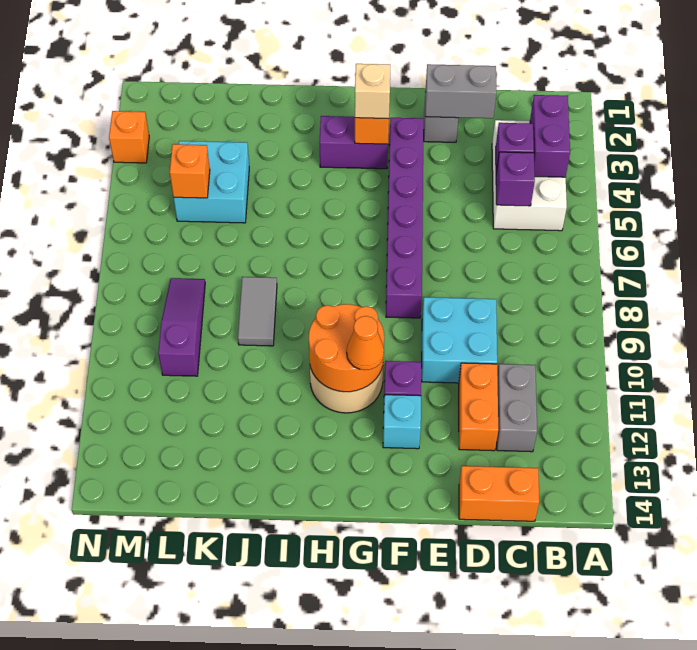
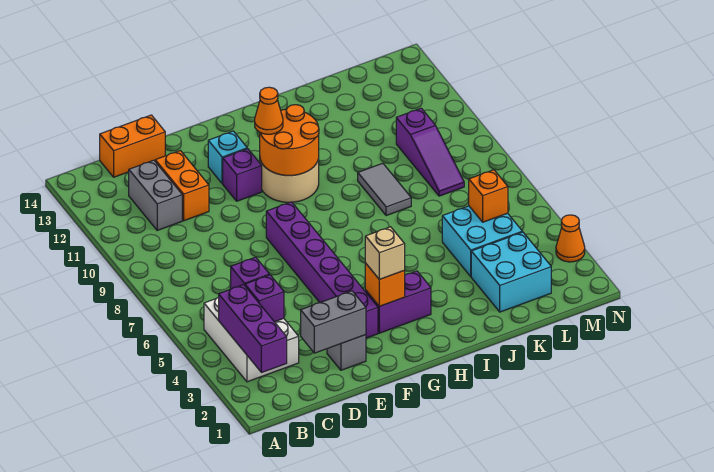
purple brick B3:B4 level 2 -> purple brick B2:B4 level 2
cyan brick D9:E10 level 1 -> cyan brick K2:L3 level 1
orange brick N3 level 1 -> orange cone N3 level 1

